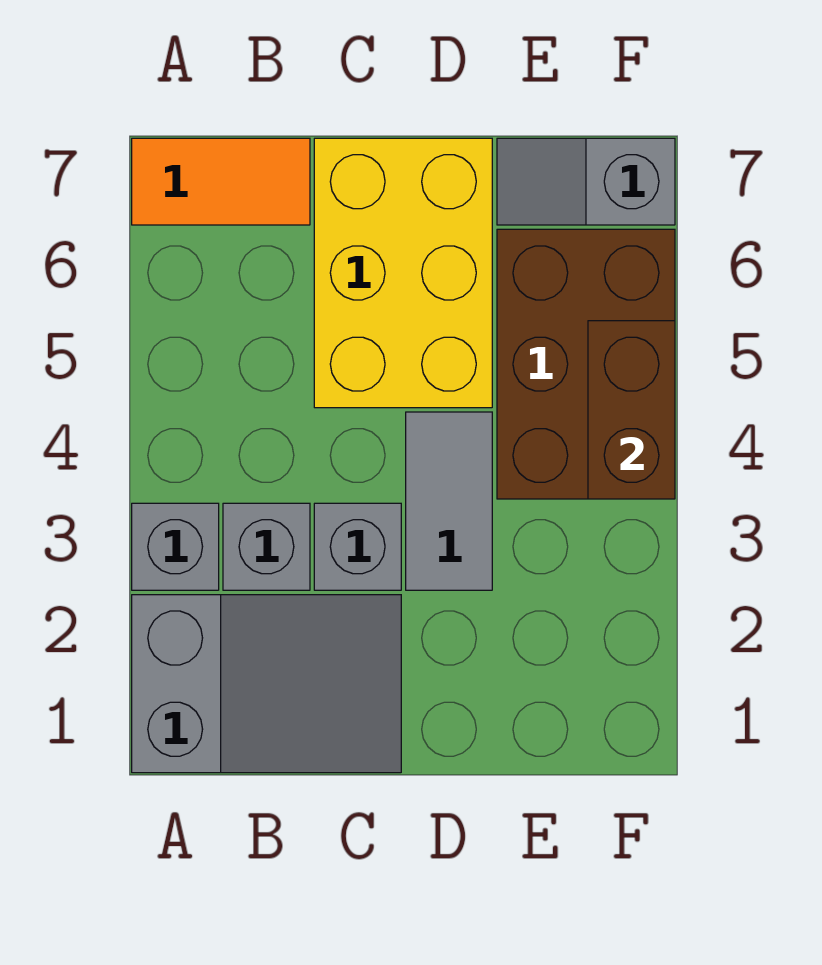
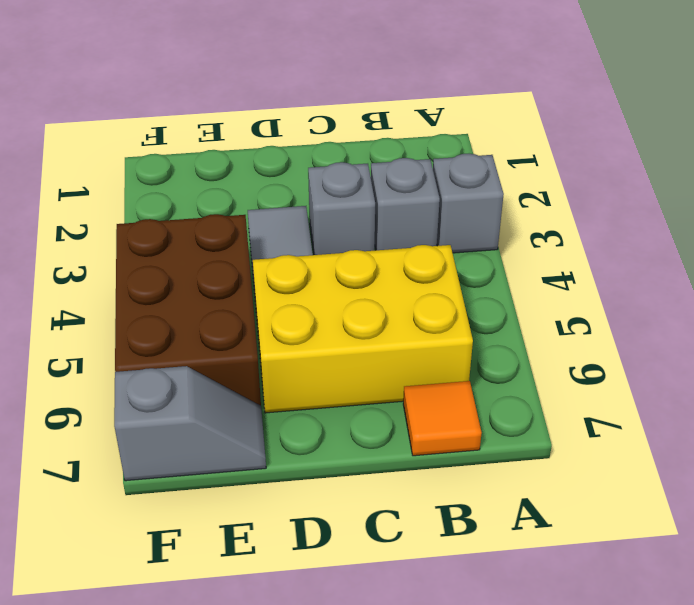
grey slope A1:C2 level 1 top A -> none
orange tile A7:B7 level 1 -> orange tile B7 level 1
yellow brick C5:D7 level 1 -> yellow brick B5:D6 level 1
brown brick F4:F5 level 2 -> none

